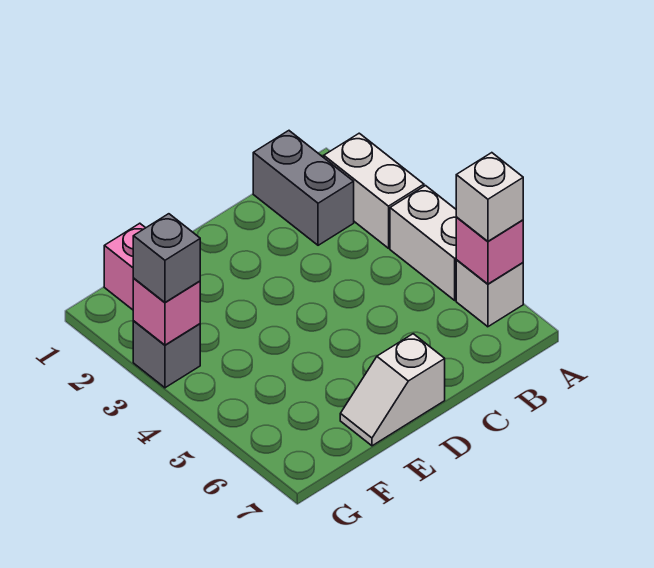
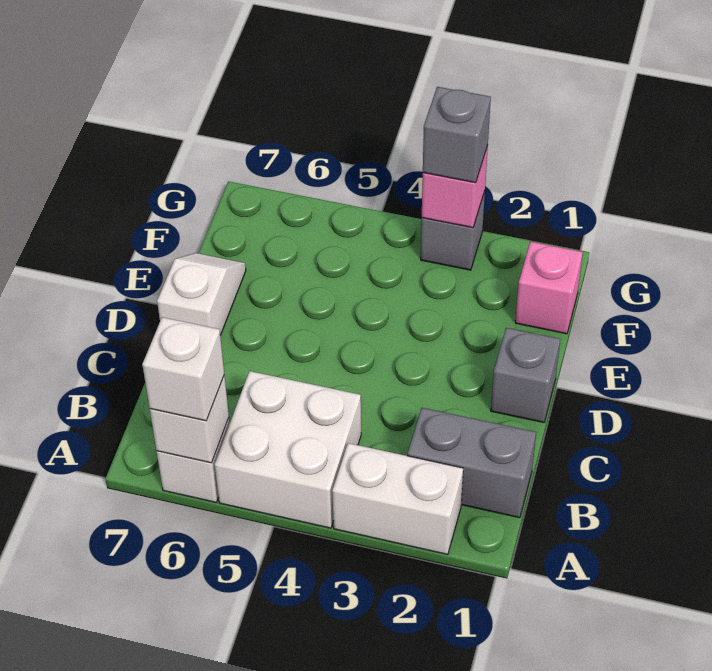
white brick A4:A5 level 1 -> white brick A4:B5 level 1
pink brick A6 level 2 -> white brick A6 level 2
none -> grey brick D1 level 1

